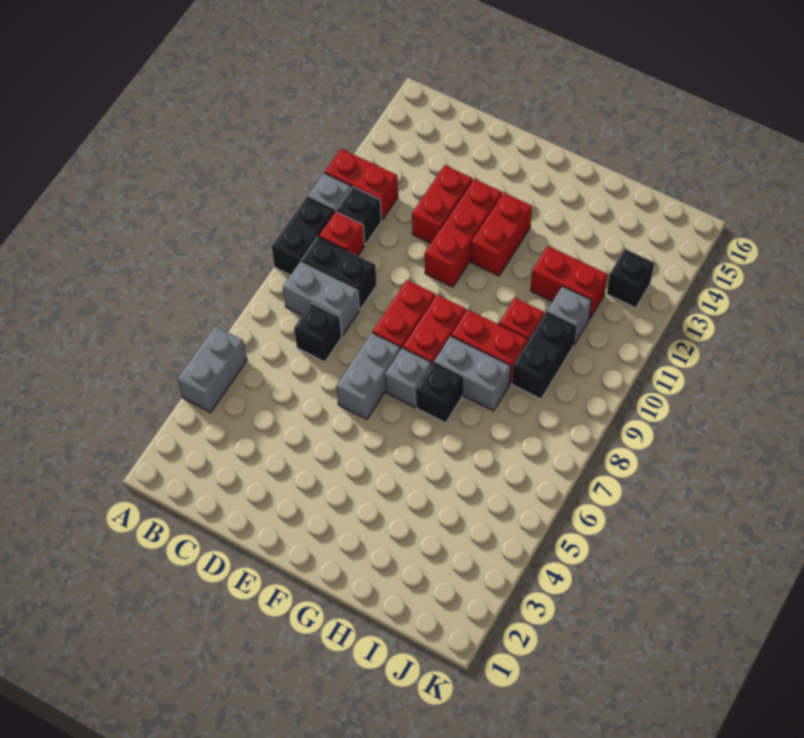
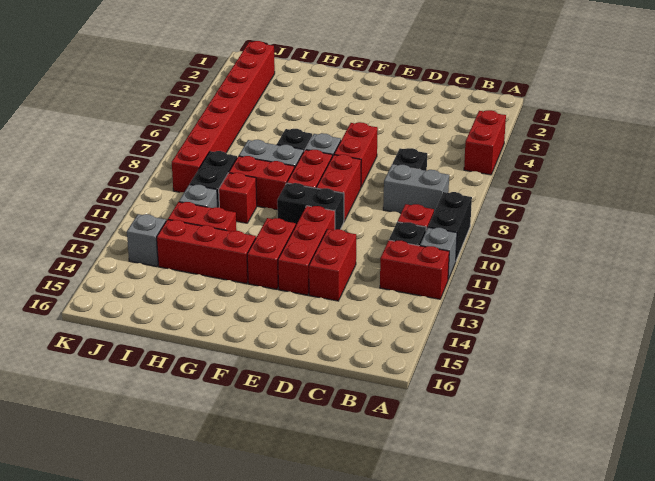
grey brick A4:A5 level 1 -> red brick A4:A5 level 1
black brick B9:C9 level 1 -> black brick E10:F10 level 1
grey brick E6:E7 level 1 -> red brick E6:E7 level 1
none -> red brick G13:I13 level 1
none -> red brick J2:J9 level 1
black brick J13 level 1 -> grey brick J13 level 1

